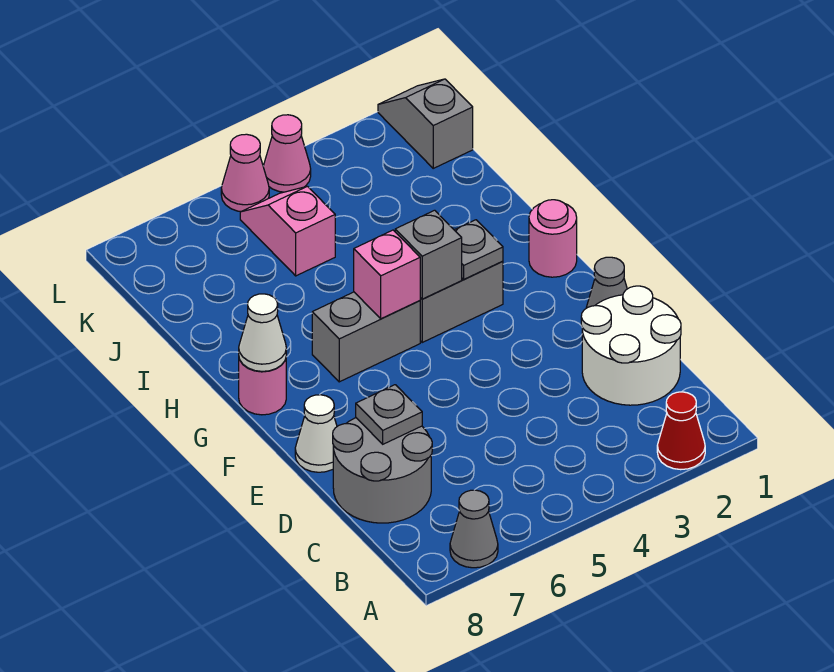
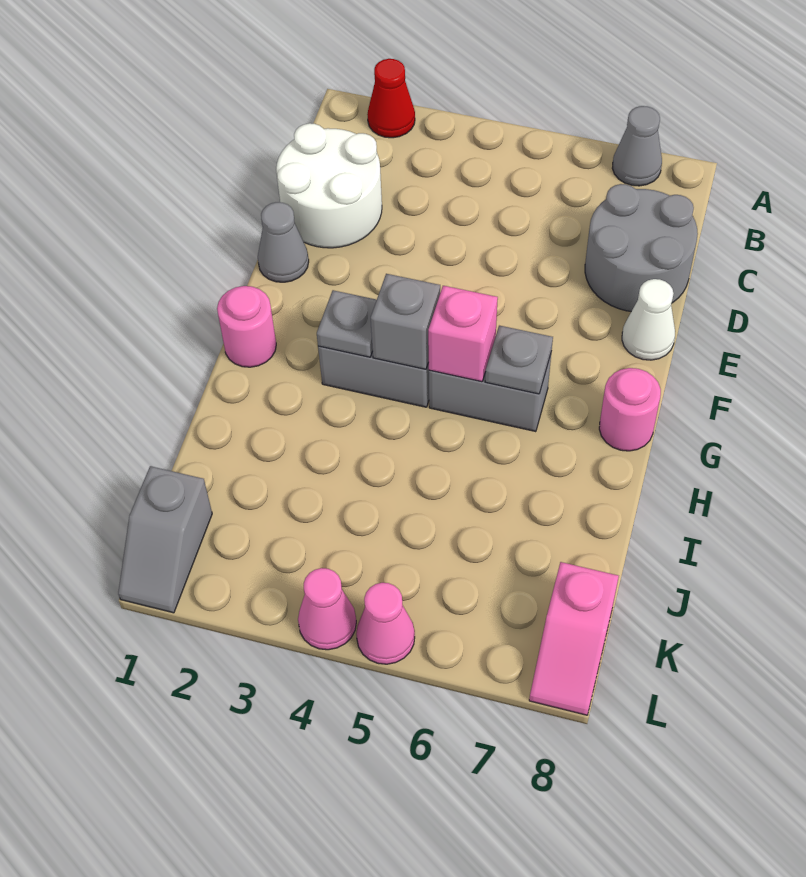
grey plate D7 level 2 -> grey plate G6 level 2
white cone G8 level 2 -> none
pink slope J5:K5 level 1 top J -> pink slope K8:L8 level 1 top K

